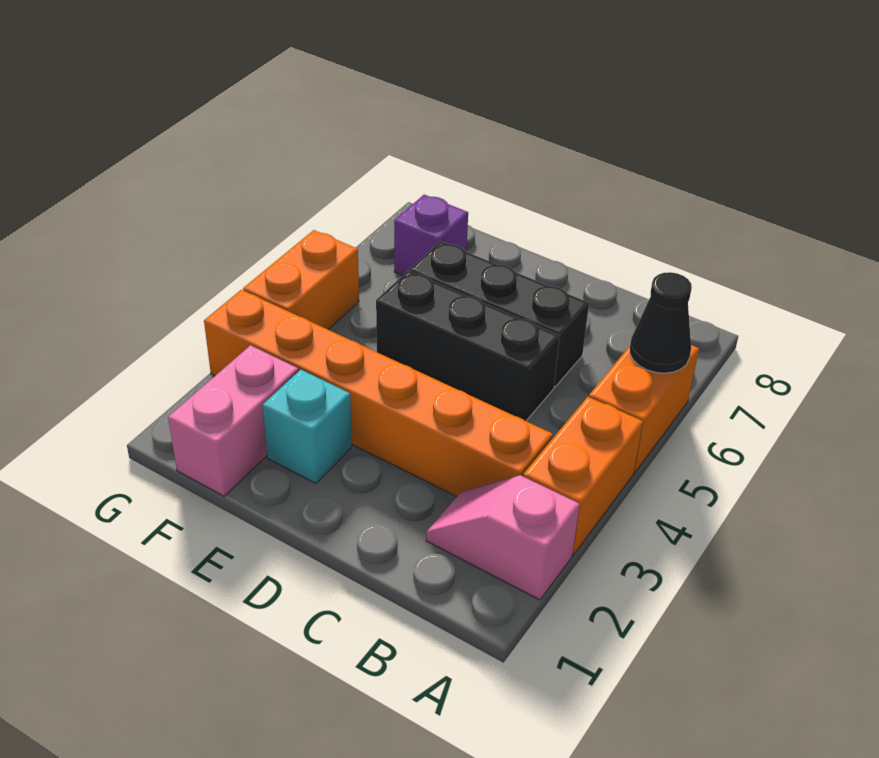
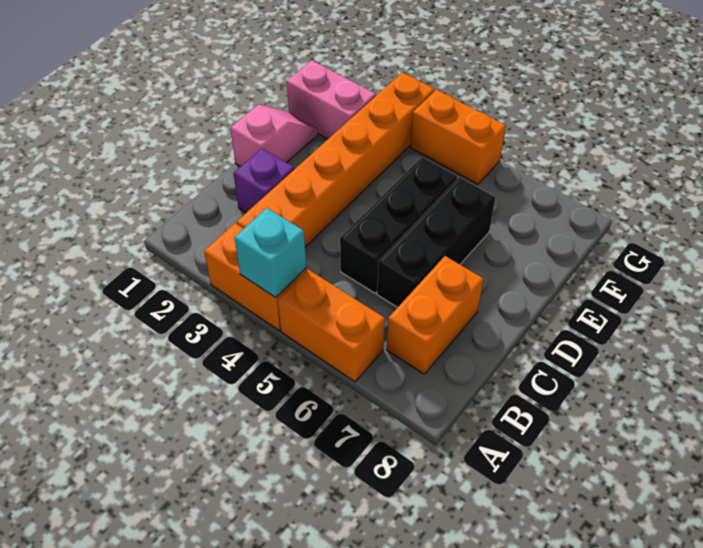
pink slope A2:B2 level 1 top A -> pink slope D1:E1 level 1 top D
black cone A6 level 2 -> none
none -> orange brick B7:C7 level 1
cyan brick E2 level 1 -> cyan brick A4 level 2
purple brick F7 level 1 -> purple brick C2 level 1

